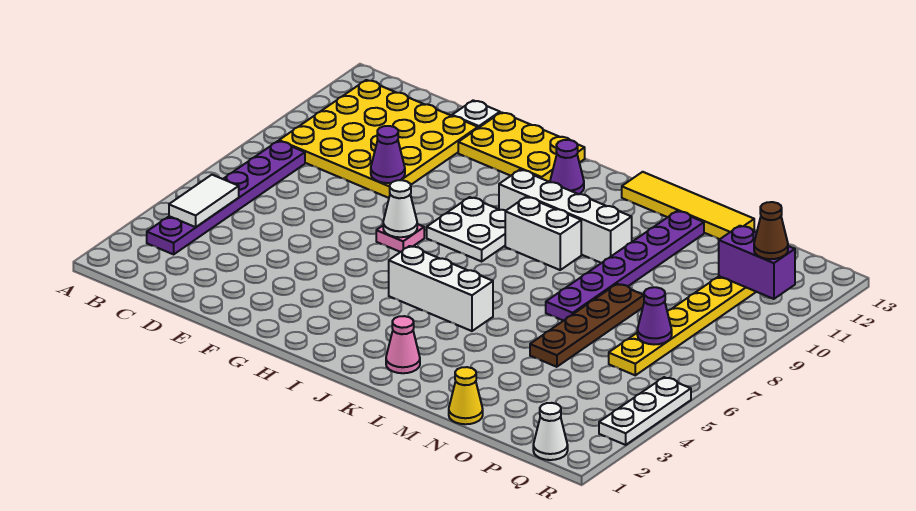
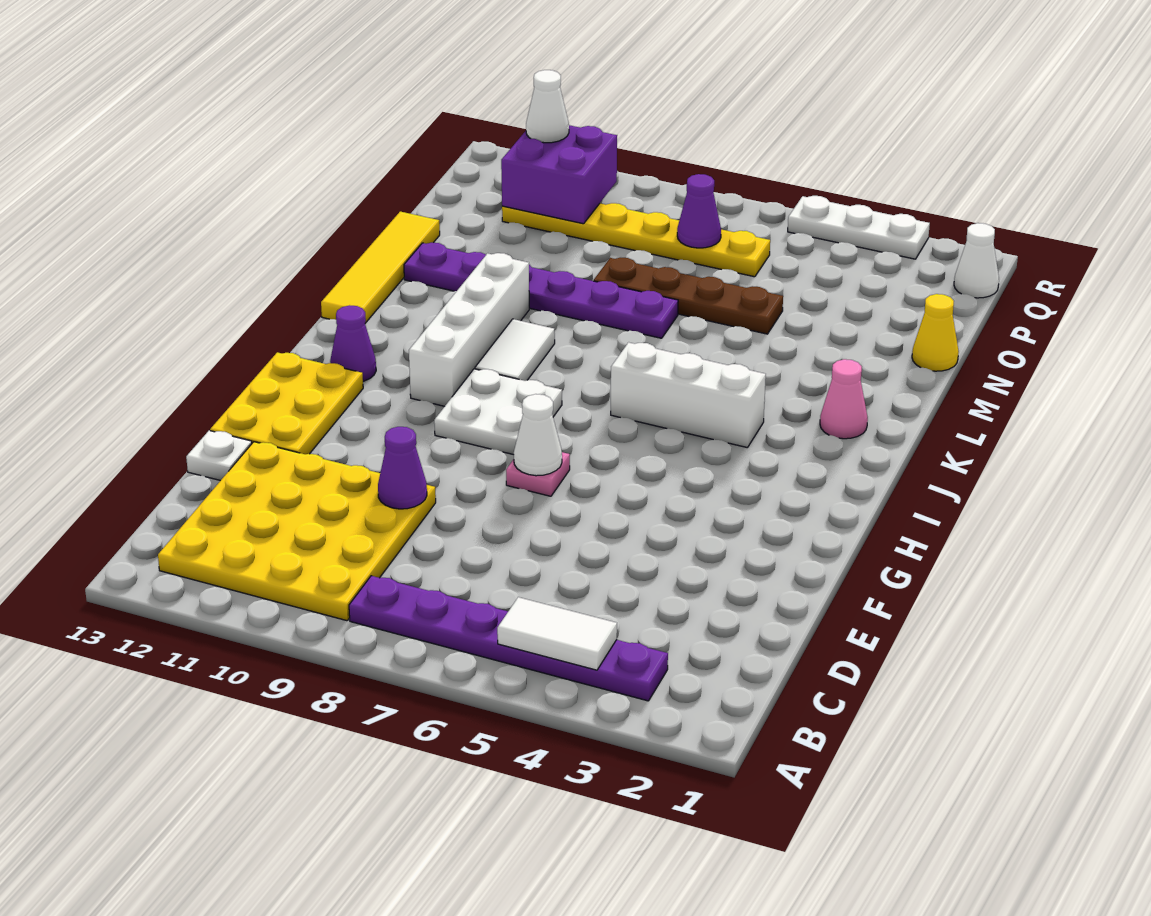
white brick I5:K5 level 1 -> white brick J4:J6 level 1
white brick J9:K9 level 1 -> white tile J9:K9 level 1
purple brick P11:Q11 level 2 -> purple brick P10:Q11 level 2
brown cone Q11 level 3 -> white cone Q11 level 3

